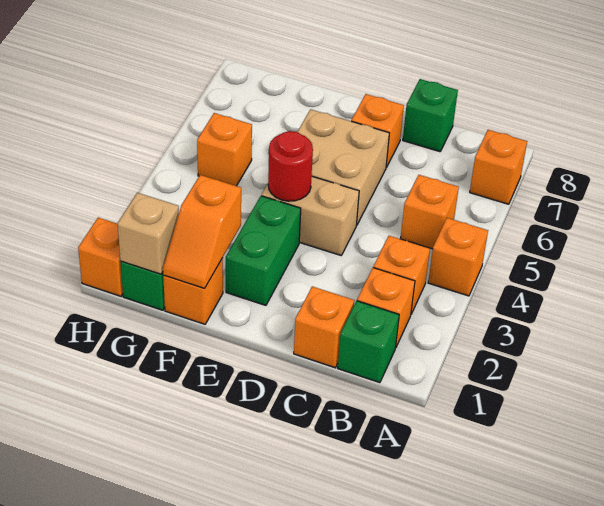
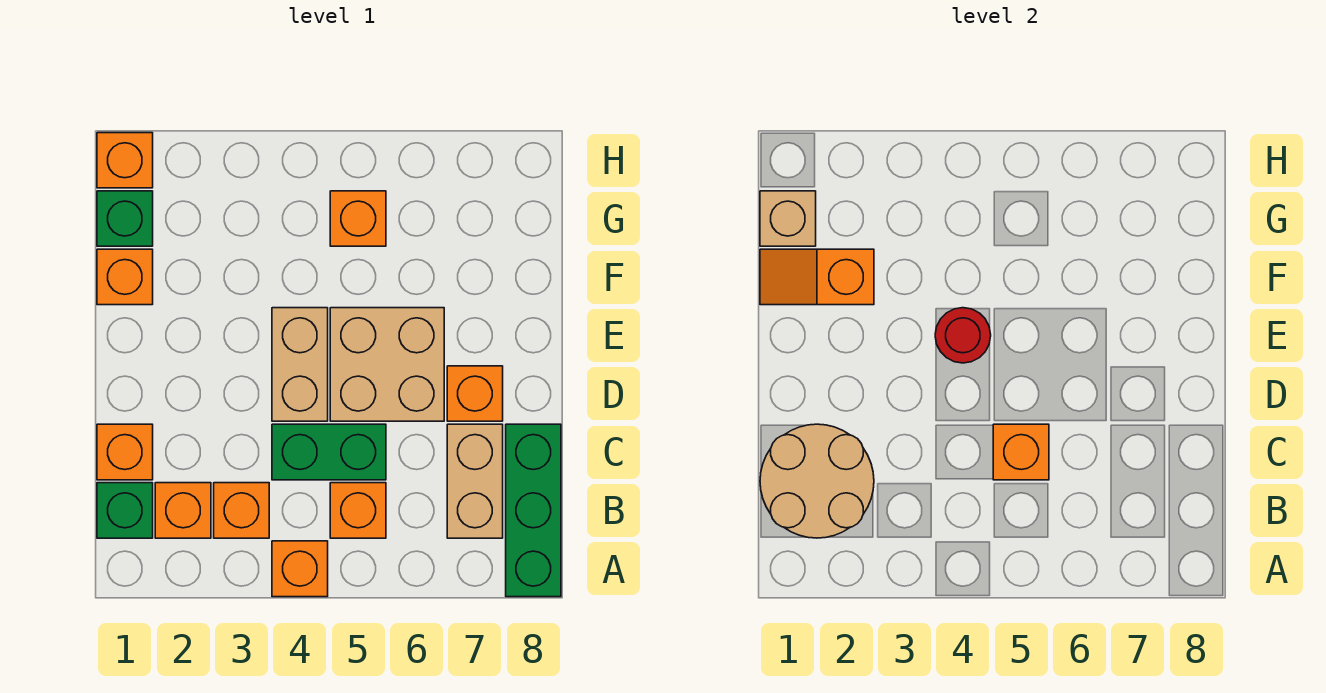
orange brick A7 level 1 -> orange brick C5 level 2
none -> tan round brick B1:C2 level 2
none -> tan brick B7:C7 level 1
green brick C8 level 1 -> green brick A8:C8 level 1
green brick E2:E3 level 1 -> green brick C4:C5 level 1

